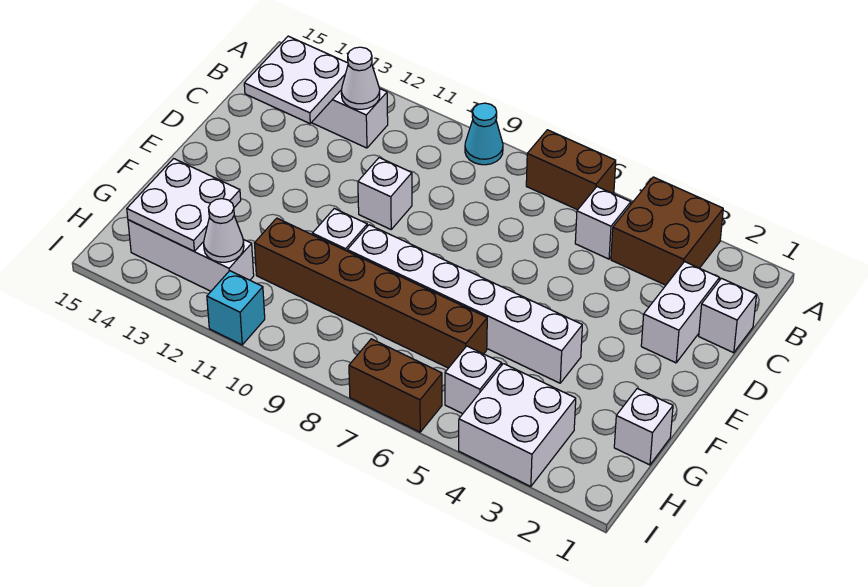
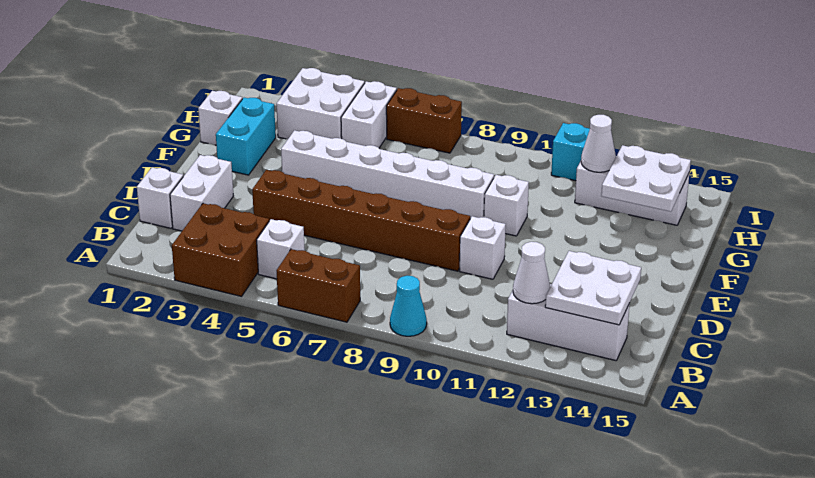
none -> cyan brick F2:G2 level 1
brown brick G6:G11 level 1 -> brown brick D4:D9 level 1
white brick H5 level 1 -> white brick H5:I5 level 1

